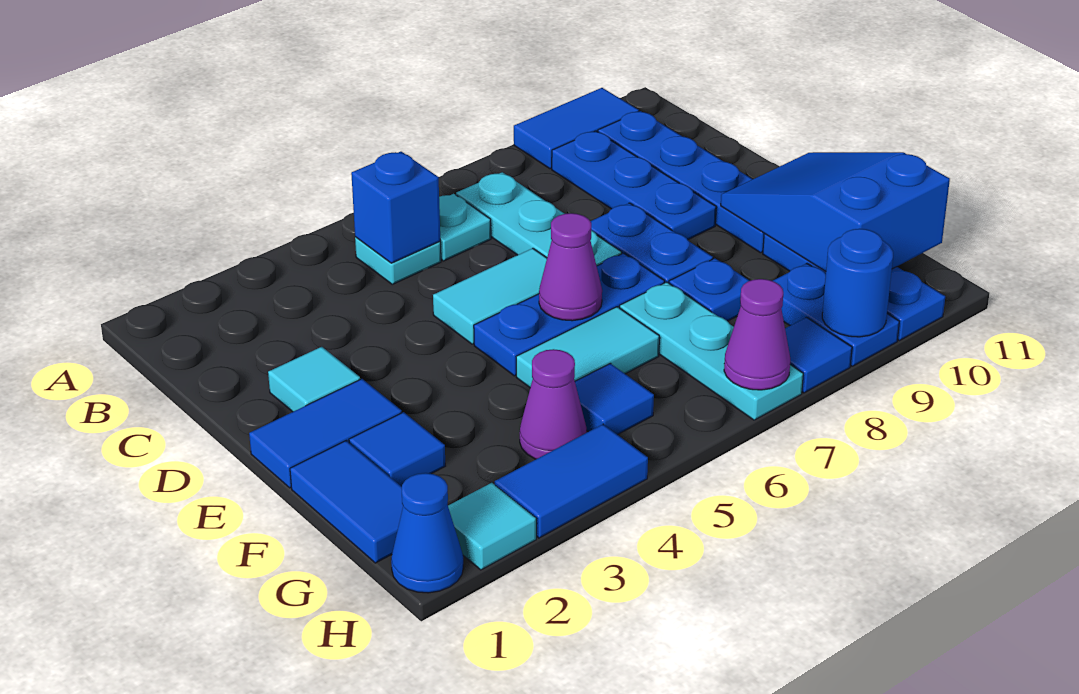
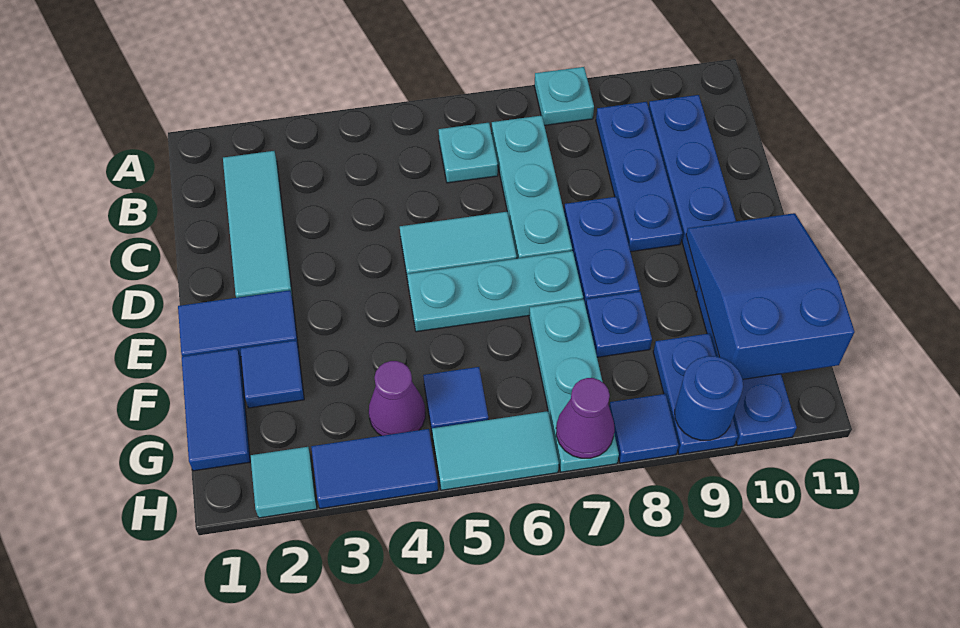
blue tile A9:A10 level 1 -> none
cyan plate B5 level 1 -> cyan plate A8 level 1
blue brick B5 level 2 -> none
cyan tile D2 level 1 -> cyan tile B2:D2 level 1
blue plate E5:E7 level 1 -> cyan plate E5:E7 level 1
purple cone E6 level 2 -> none
cyan tile F5:F6 level 1 -> cyan tile H5:H6 level 1
blue cone H1 level 1 -> none

